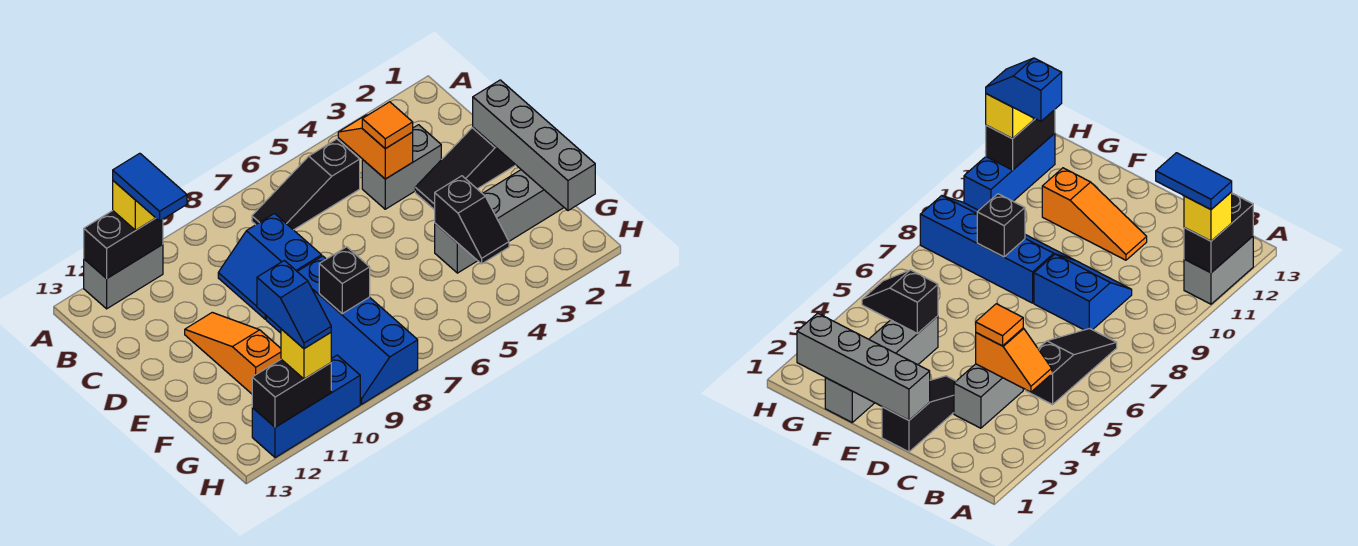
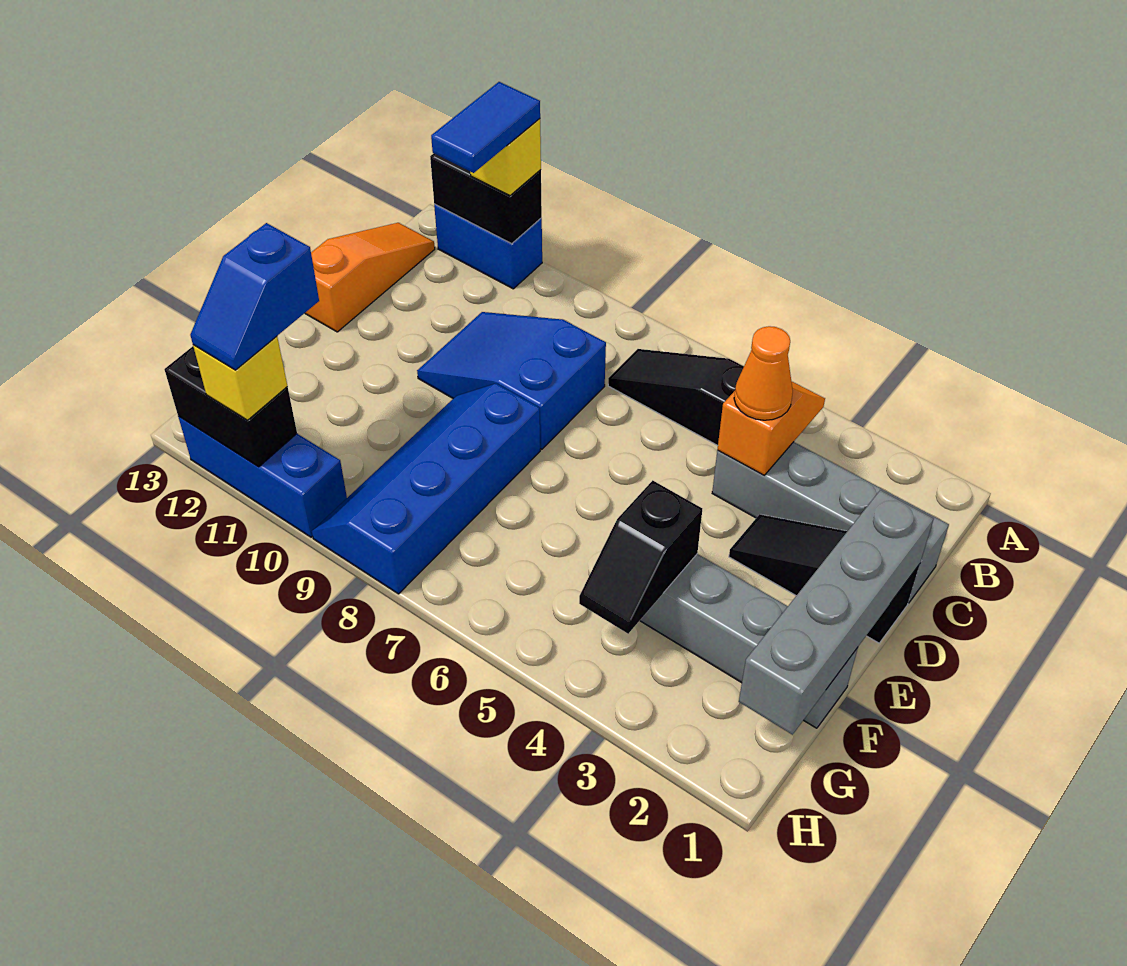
grey brick A11:A12 level 1 -> blue brick A11:A12 level 1
grey brick C3:C4 level 1 -> grey brick C1:C4 level 1
orange tile C4 level 3 -> orange cone C4 level 3
blue slope C8:D9 level 1 top 8 -> blue slope C8:D10 level 1 top 8
orange slope D11:F11 level 1 top F -> orange slope B13:D13 level 1 top D
black brick F8 level 2 -> none

